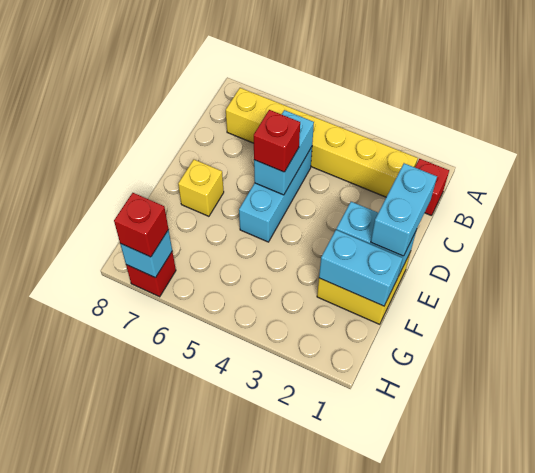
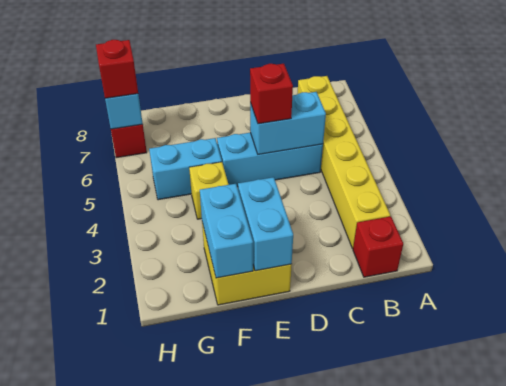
cyan brick D1:E1 level 3 -> cyan brick F5:G5 level 1
yellow brick E7 level 1 -> yellow brick F4 level 1

